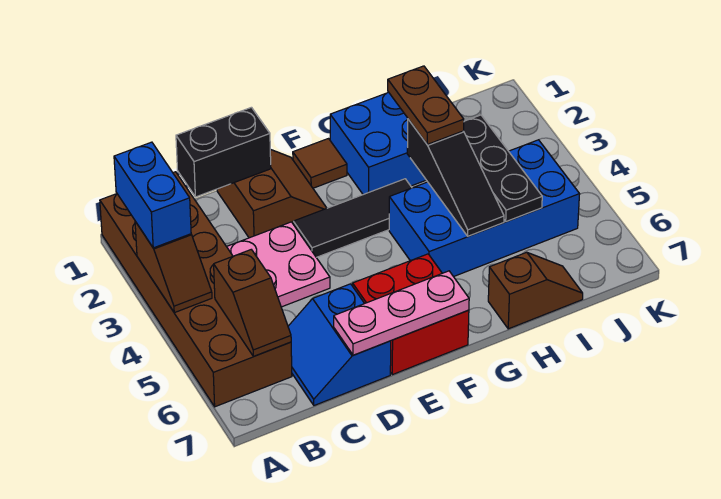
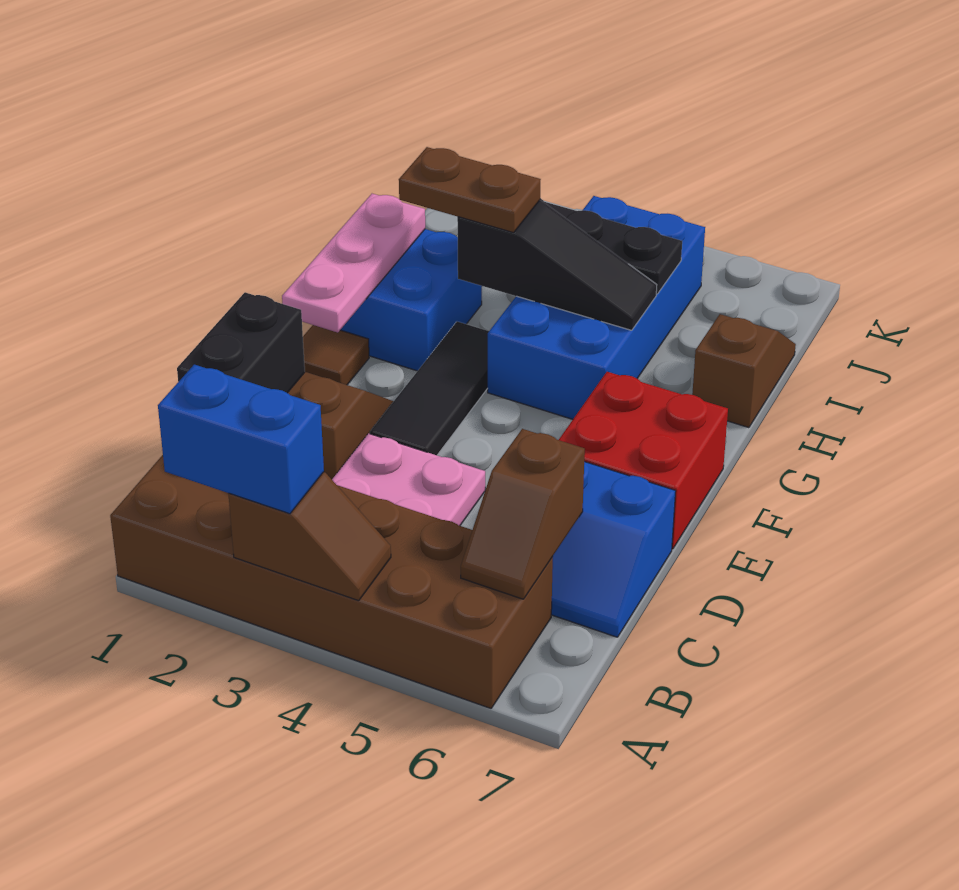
brown slope B5:B6 level 2 top 5 -> brown slope B6:C6 level 2 top C
pink plate D7:F7 level 2 -> pink plate F1:H1 level 2

